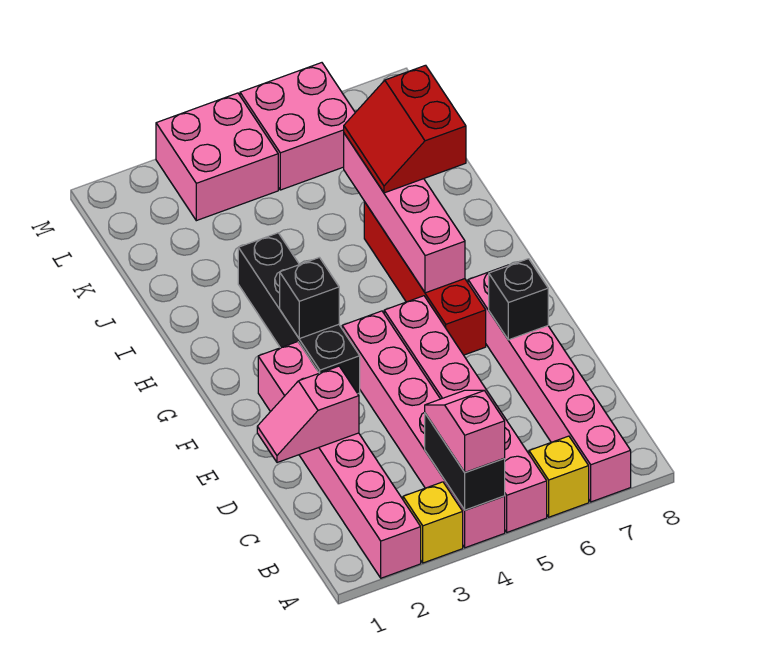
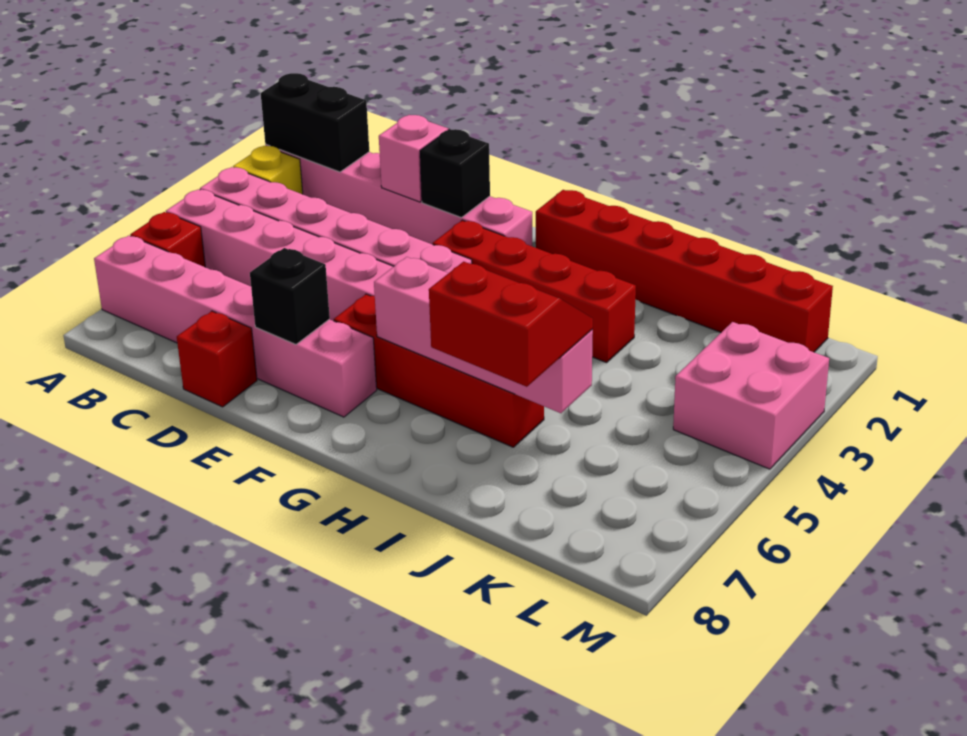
black brick A4:B4 level 2 -> black brick A2:B2 level 2
pink slope A4:B4 level 3 top A -> none
yellow brick A6 level 1 -> red brick A6 level 1
none -> red brick D8 level 1
black brick F3:I3 level 1 -> red brick F3:I3 level 1
none -> red brick G1:L1 level 1
black brick G3 level 2 -> black brick E2 level 2
pink brick L5:M6 level 1 -> none

